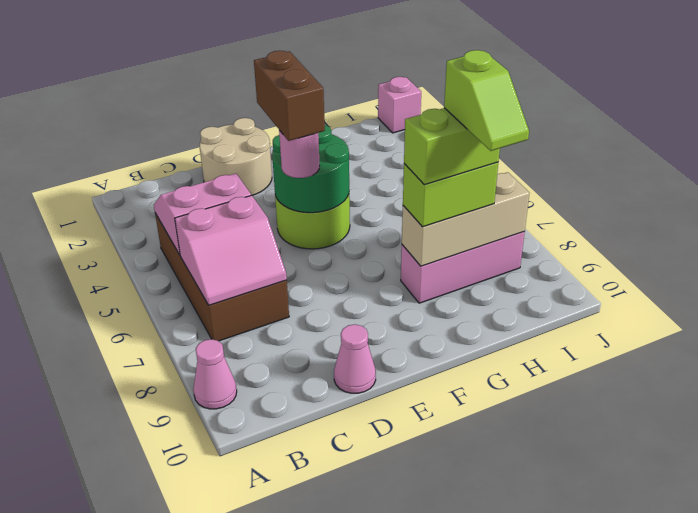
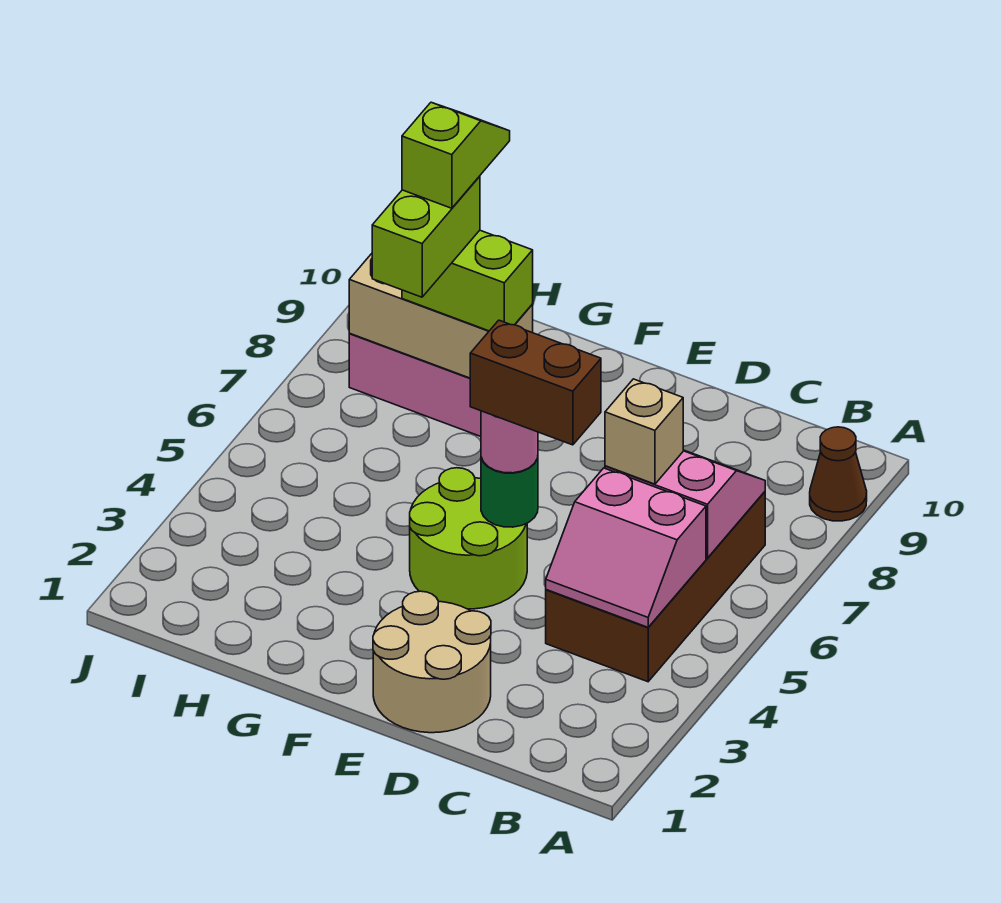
pink cone A9 level 1 -> brown cone A9 level 1
none -> tan brick C6 level 3
pink cone D10 level 1 -> none
green round brick E4:F5 level 2 -> green round brick E5 level 2
brown brick E4:E5 level 4 -> brown brick D5:E5 level 4
lime brick G8:H8 level 4 -> lime brick H7:H8 level 4
pink brick J1 level 1 -> none

